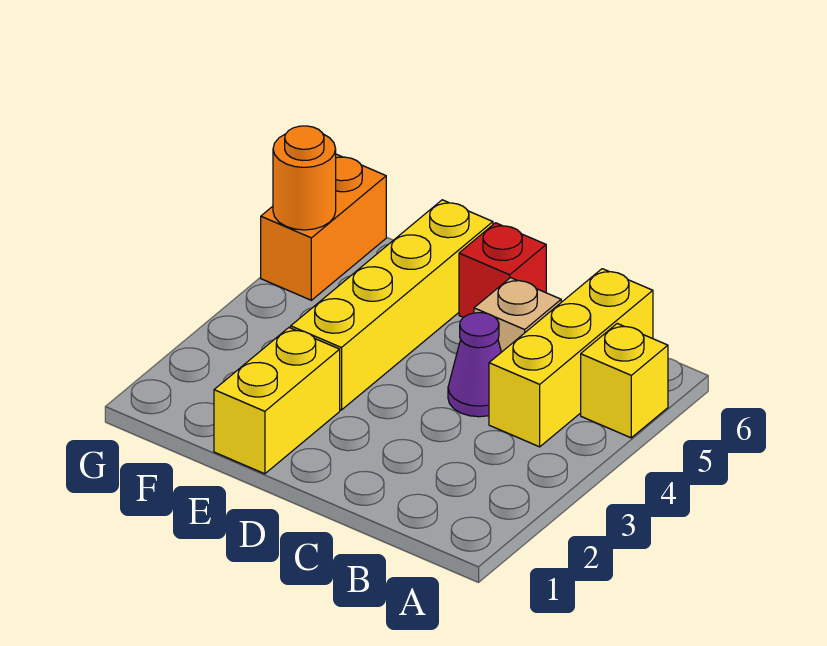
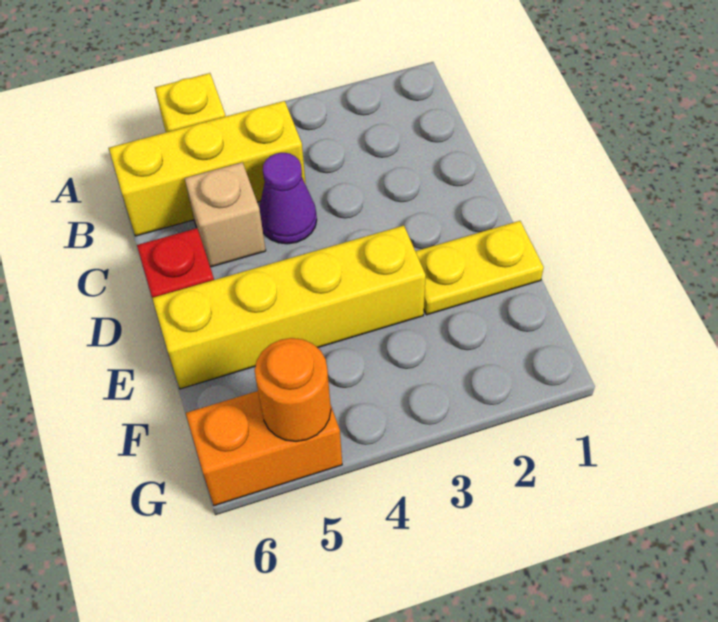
yellow brick E1:E2 level 1 -> yellow plate E1:E2 level 1

